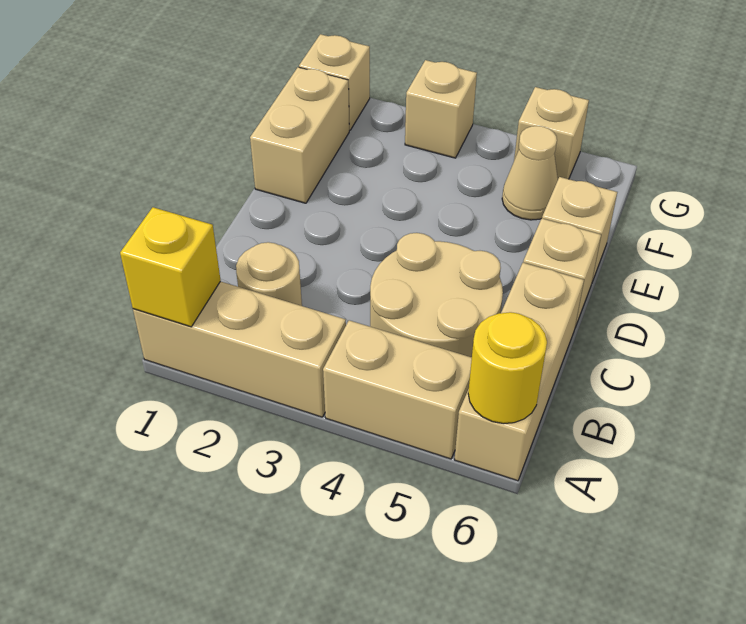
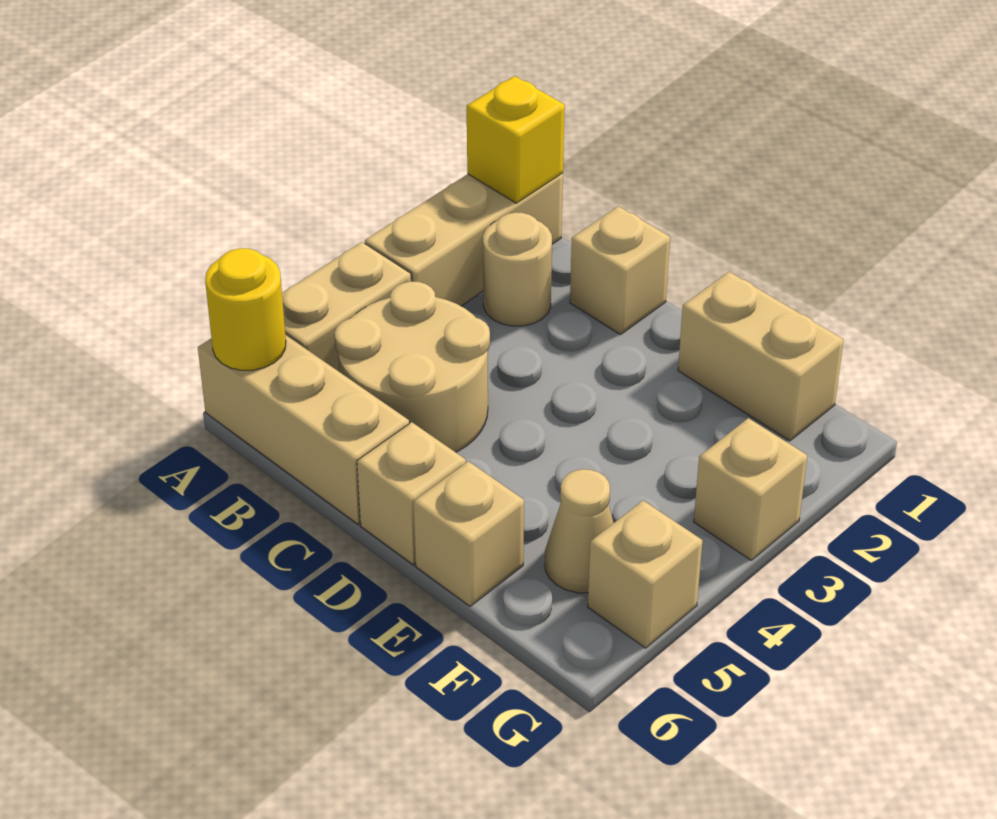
tan brick G1 level 1 -> tan brick C1 level 1

